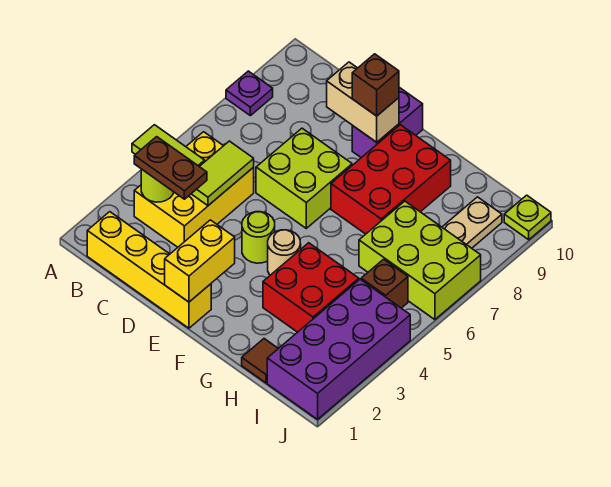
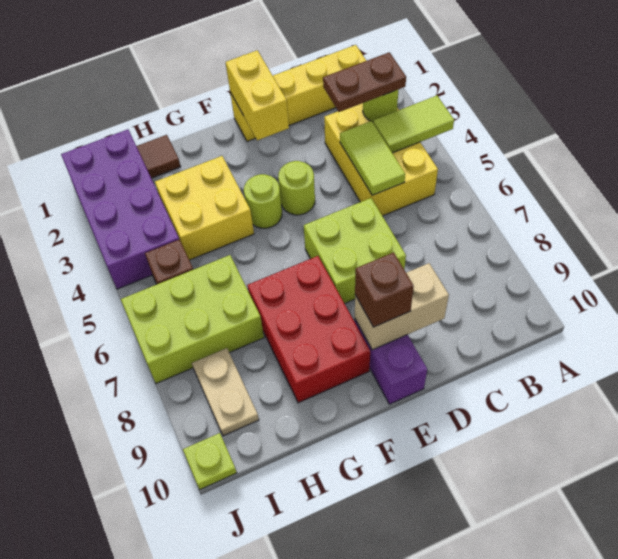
purple plate A8 level 1 -> none
tan round brick F4 level 1 -> lime round brick F4 level 1
red brick G3:H4 level 1 -> yellow brick G3:H4 level 1

